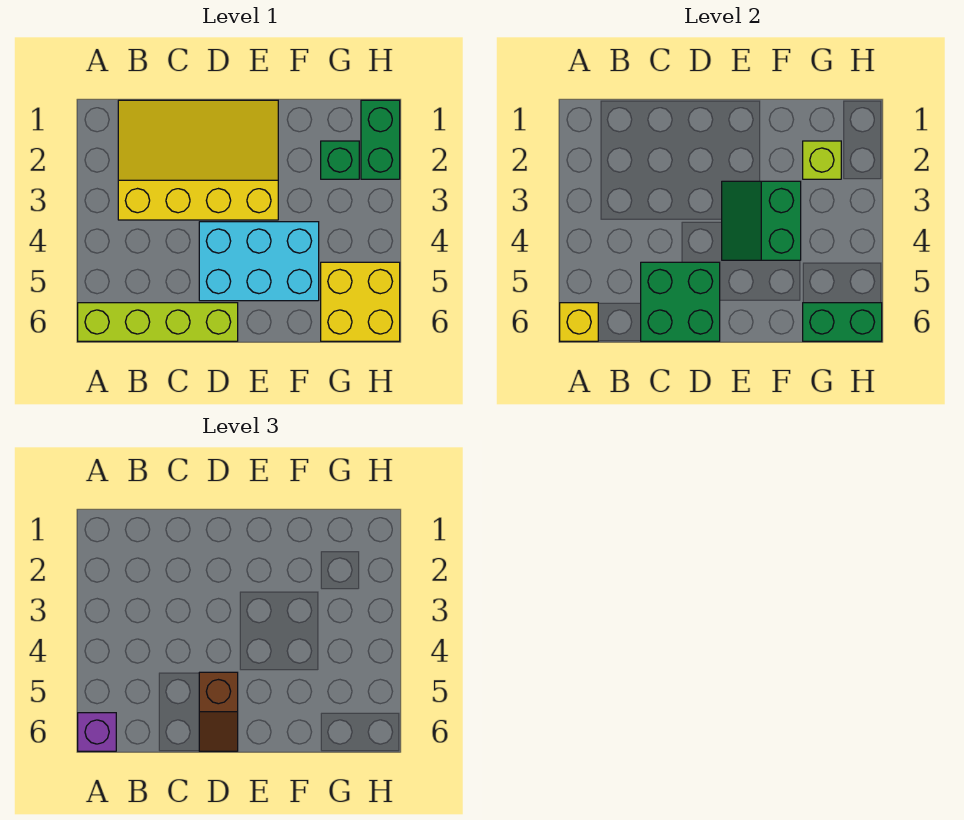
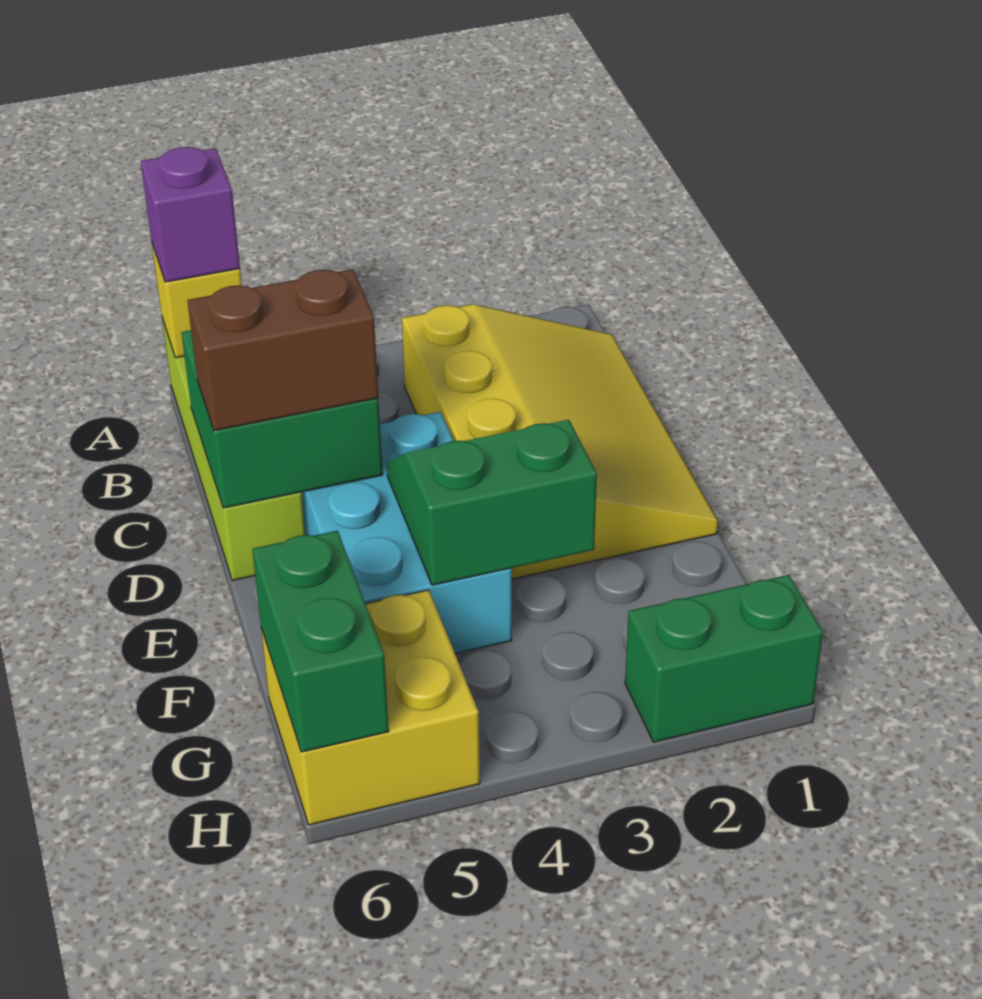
brown slope D5:D6 level 3 top 5 -> brown brick D5:D6 level 3
green brick G2 level 1 -> none
lime brick G2 level 2 -> none

